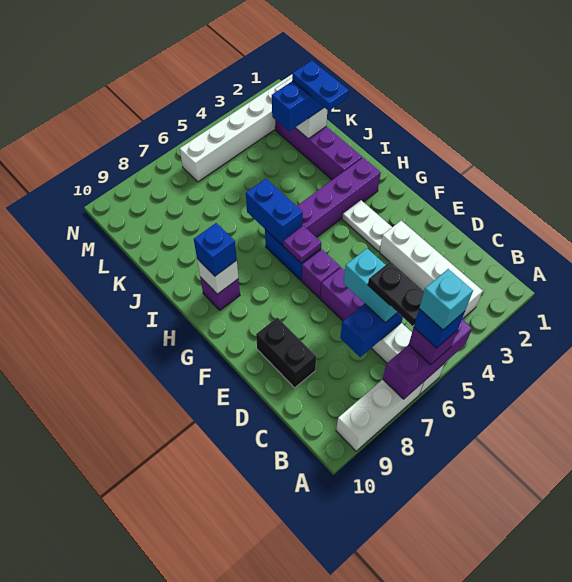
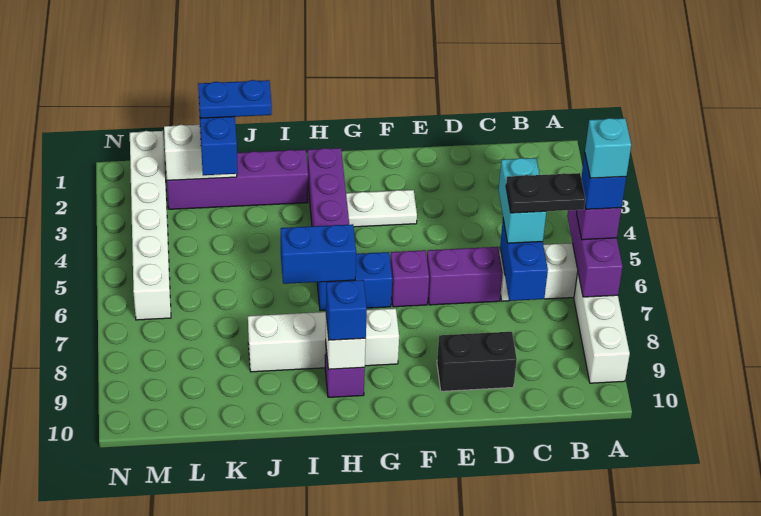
white brick B3:E3 level 1 -> white brick G8:J8 level 1
cyan brick C6:D6 level 3 -> cyan brick C5:C6 level 3
purple plate G6 level 2 -> none

